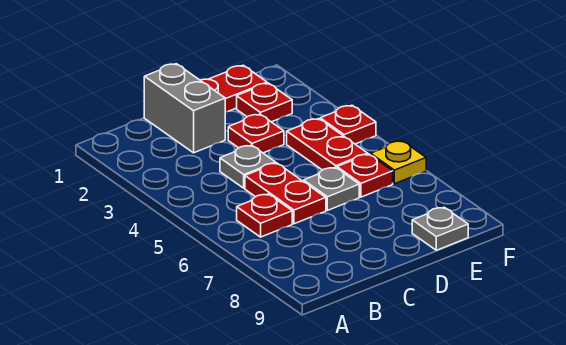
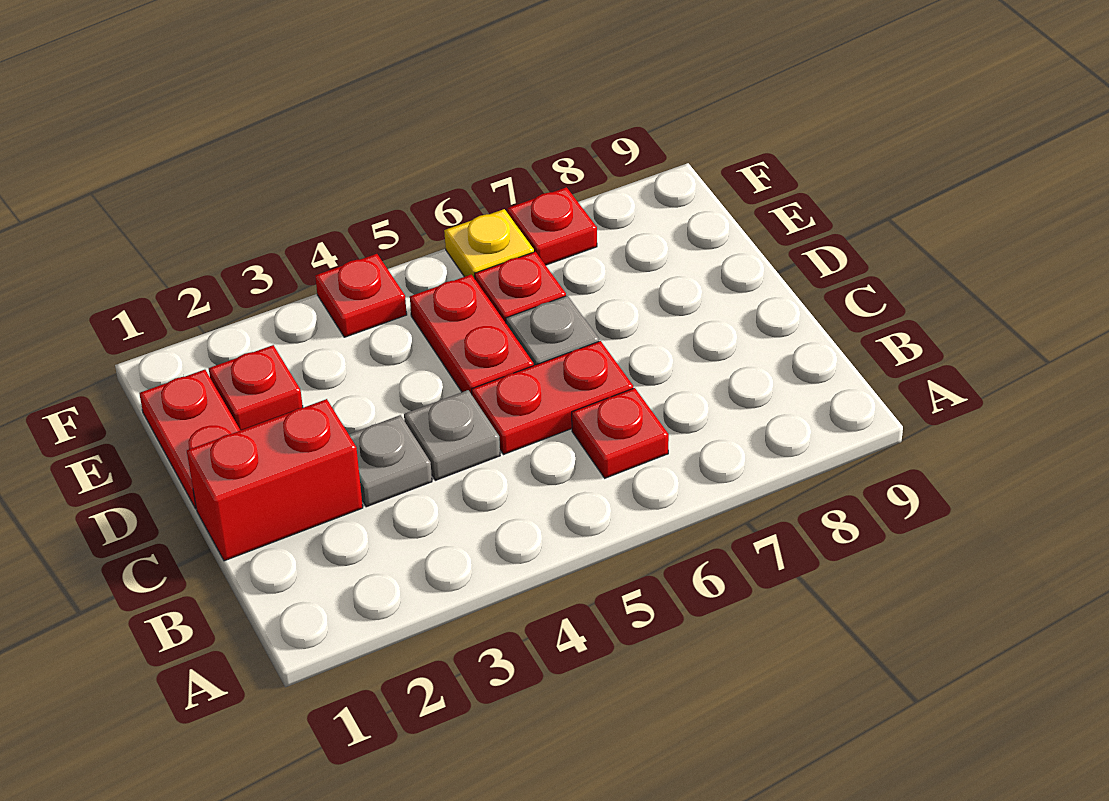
grey brick C1:C2 level 1 -> red brick C1:C2 level 1
red plate D3 level 1 -> red plate F7 level 1
red plate E4:E5 level 1 -> red plate D5:E5 level 1
grey plate E9 level 1 -> grey plate C3 level 1

